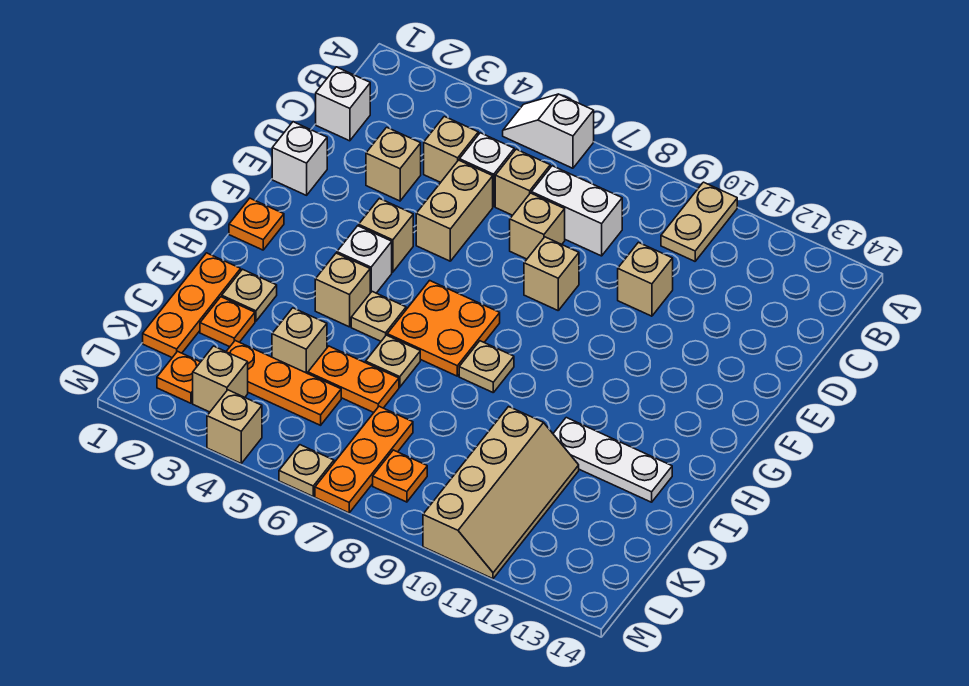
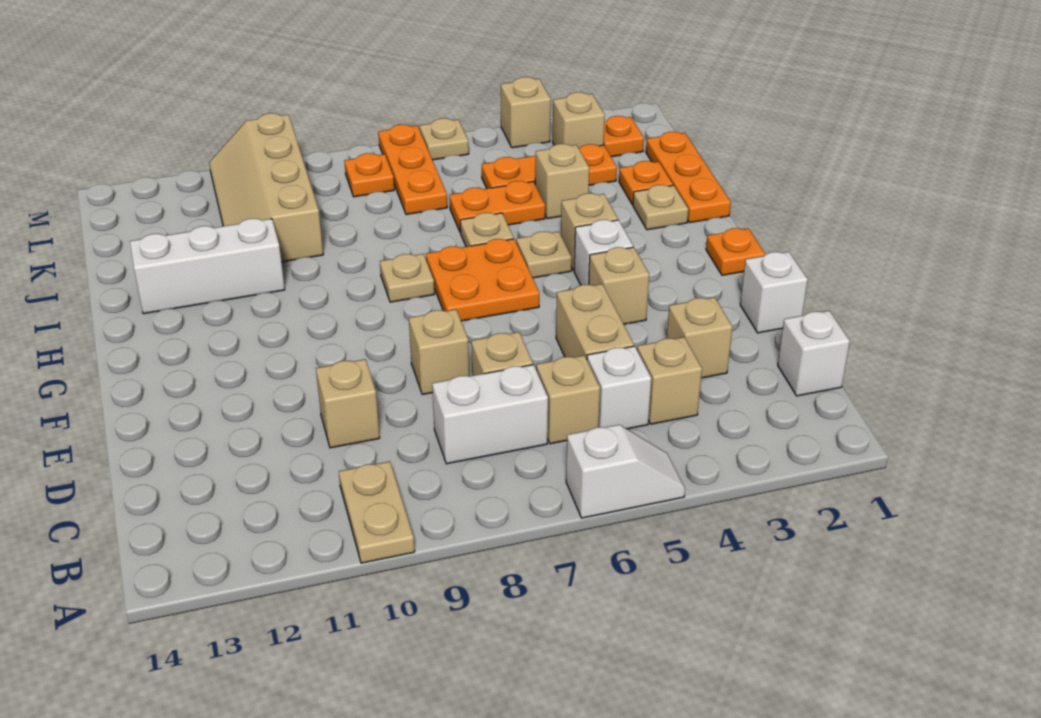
white plate I11:I13 level 1 -> white brick I11:I13 level 1

